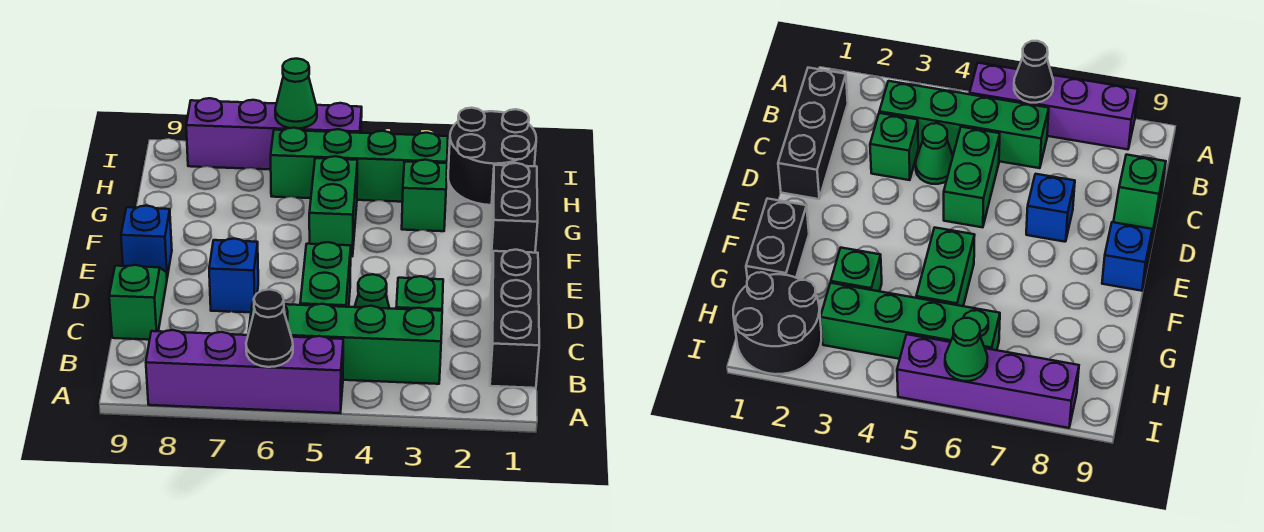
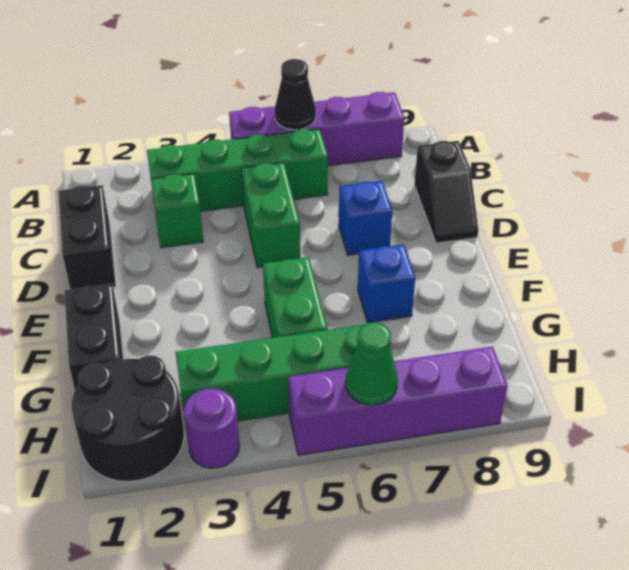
black brick B1:D1 level 1 -> black brick C1:D1 level 1
green cone C4 level 1 -> none
green slope C9:D9 level 1 top C -> black slope C9:D9 level 1 top C
blue brick E9 level 1 -> blue brick F7 level 1
green brick G3 level 1 -> none
none -> purple round brick I3 level 1

